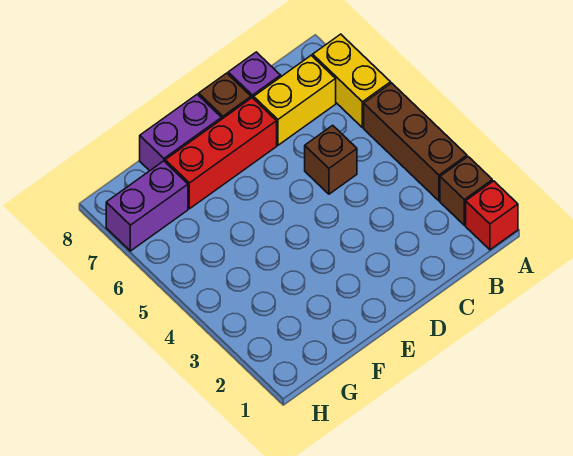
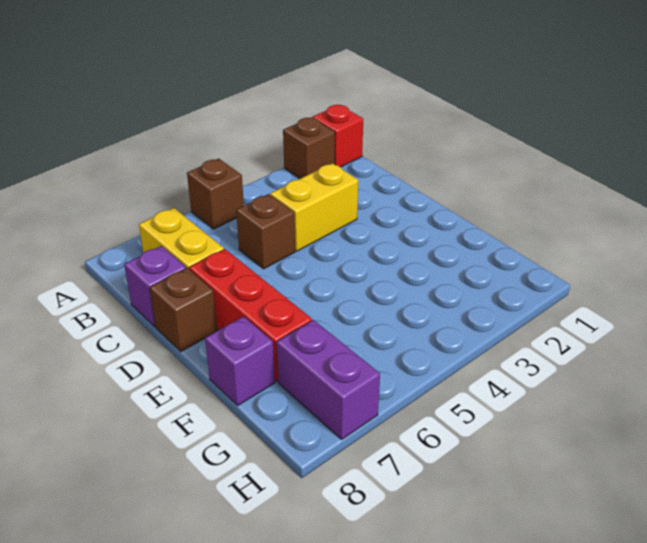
brown brick A3:A5 level 1 -> brown brick A5 level 1
yellow brick A6:A7 level 1 -> yellow brick C3:C4 level 1
purple brick E8:F8 level 1 -> purple brick F8 level 1

